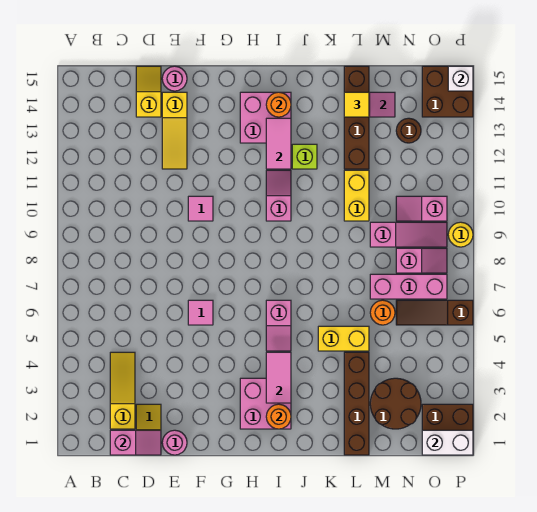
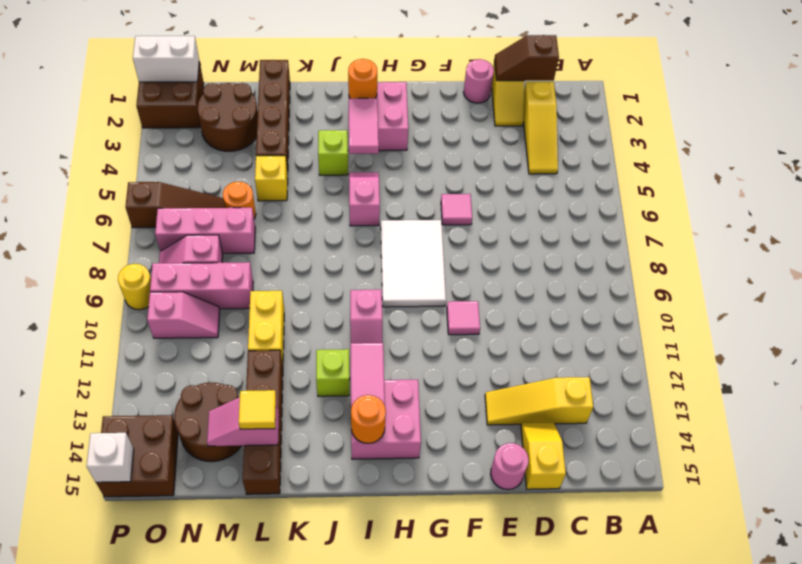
pink slope C1:D1 level 2 top C -> brown slope C1:D1 level 2 top C
yellow slope D14:D15 level 1 top 14 -> yellow slope D14:D15 level 1 top 15
yellow slope E12:E14 level 1 top 14 -> yellow slope C13:E13 level 1 top C
none -> white tile G7:H9 level 1
none -> lime brick J4 level 1
yellow brick K5:L5 level 1 -> yellow brick L5 level 1
pink slope M9:O9 level 1 top M -> pink brick M9:O9 level 1
brown round brick N13 level 1 -> brown round brick M13:N14 level 1

